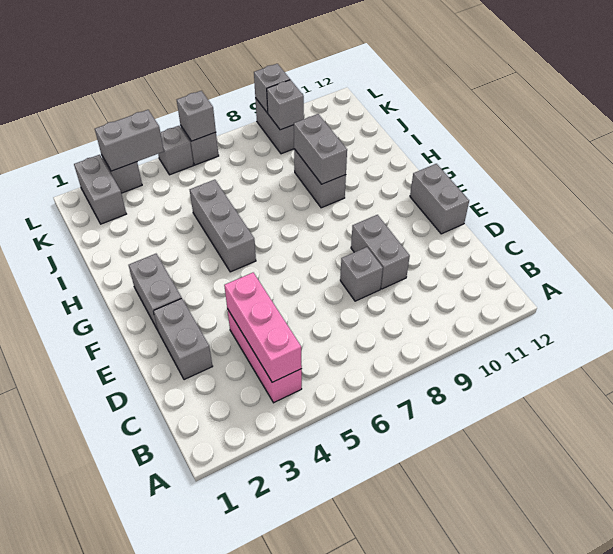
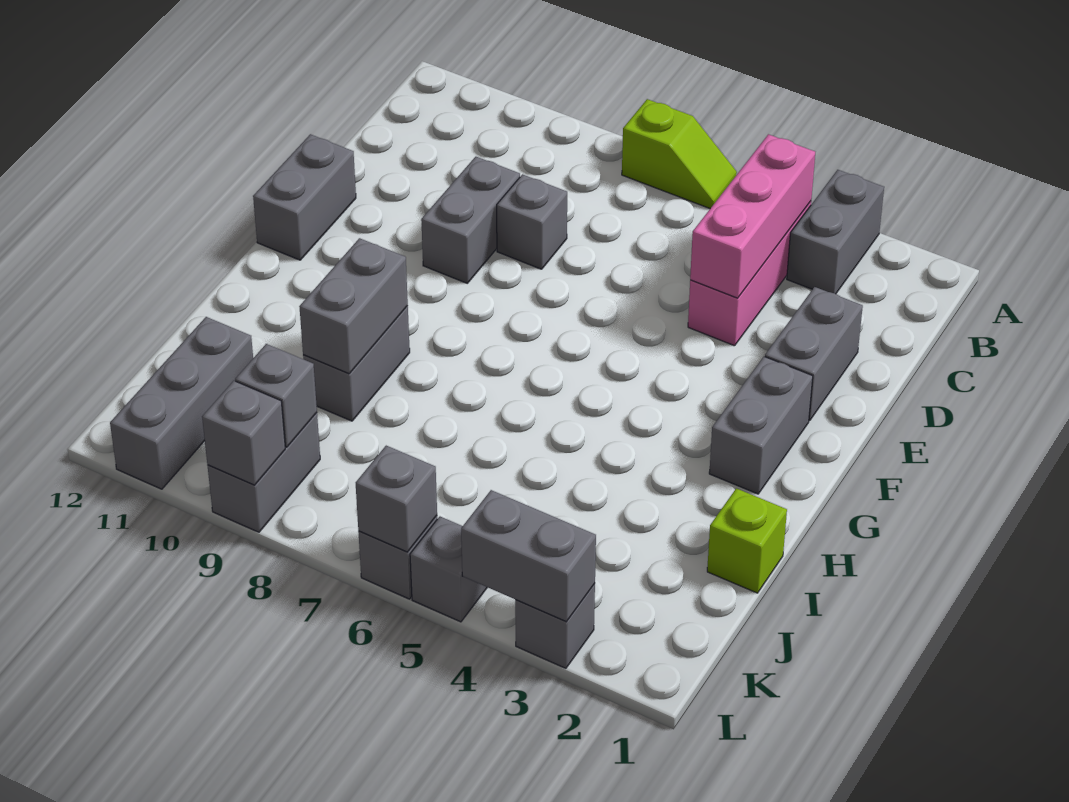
none -> lime slope A6:A7 level 1 top 7
grey brick G5:I5 level 1 -> grey brick J11:L11 level 1
none -> lime brick I1 level 1
grey brick K2:L2 level 1 -> grey brick A3:B3 level 1

